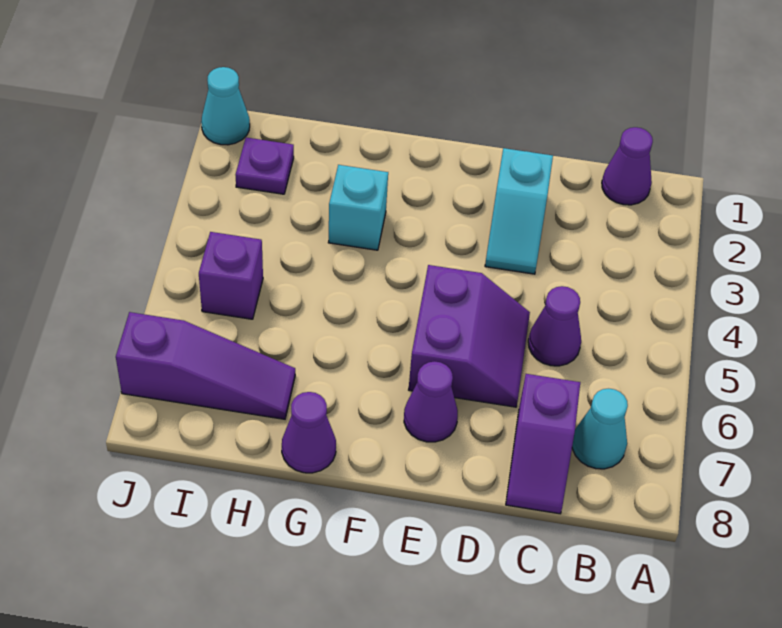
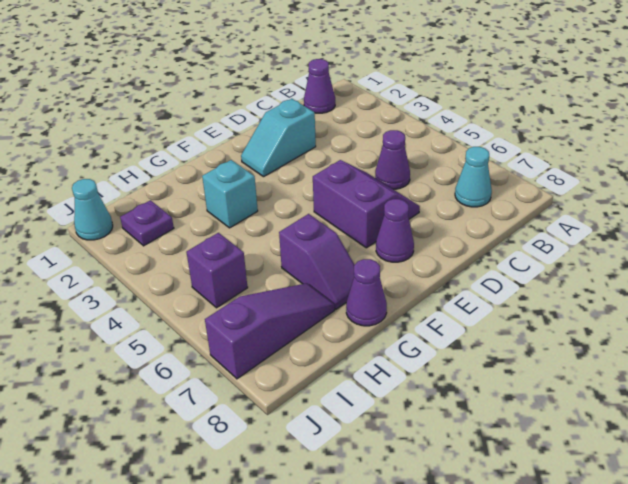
purple slope C7:C8 level 1 top 7 -> purple slope G6:G7 level 1 top 6
cyan slope D2:D3 level 1 top 2 -> cyan slope D2:E2 level 1 top D

